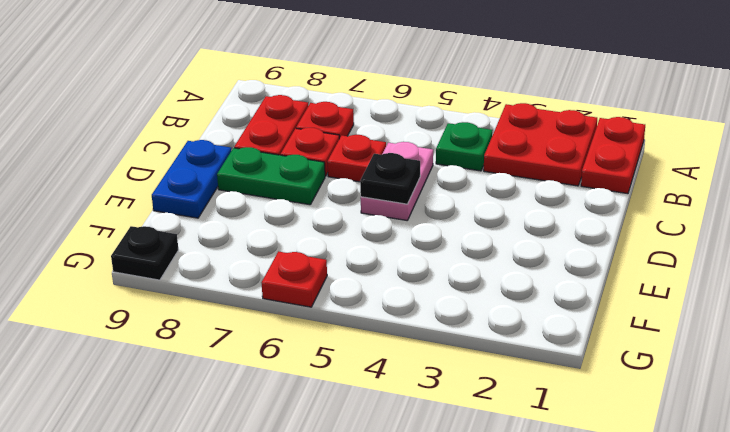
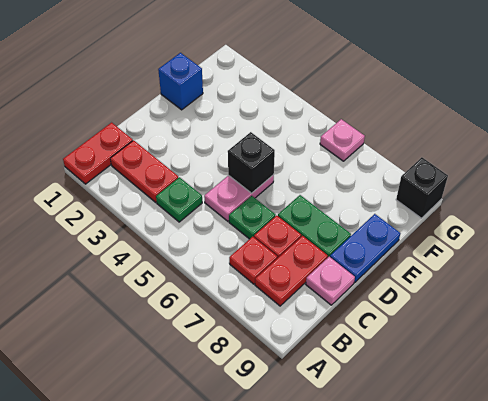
red plate A2:B3 level 1 -> red plate B2:B3 level 1
red plate C6 level 1 -> green plate C6 level 1
none -> pink plate C9 level 1
black plate D5 level 2 -> black brick D5 level 2
none -> blue brick E1 level 1
red plate G6 level 1 -> pink plate G6 level 1
black plate G9 level 1 -> black brick G9 level 1

